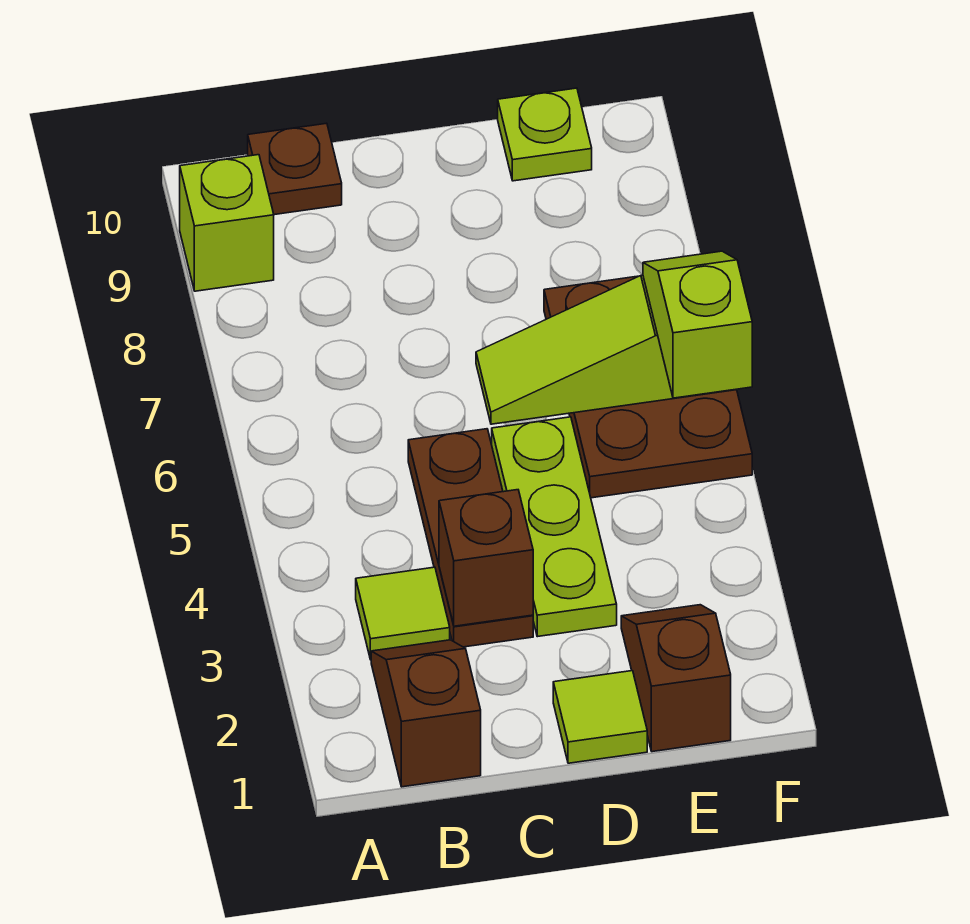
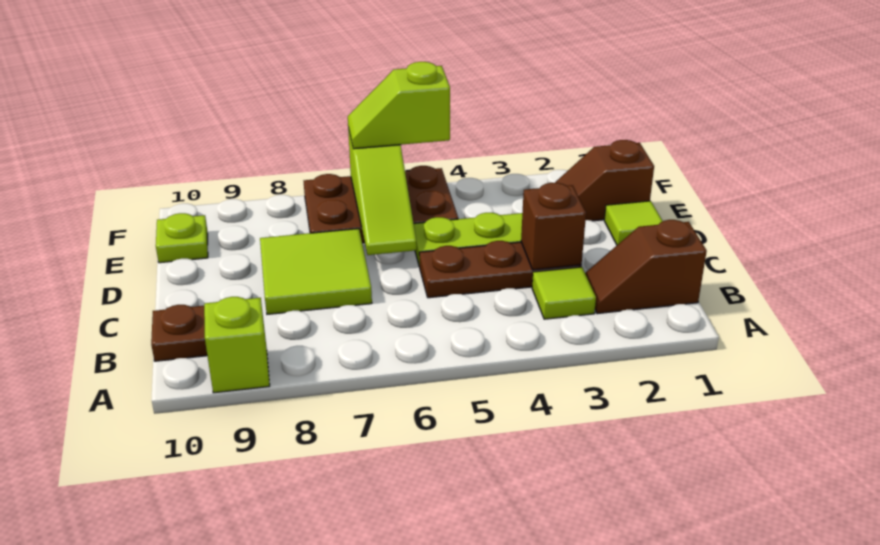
none -> lime tile C7:D8 level 1

